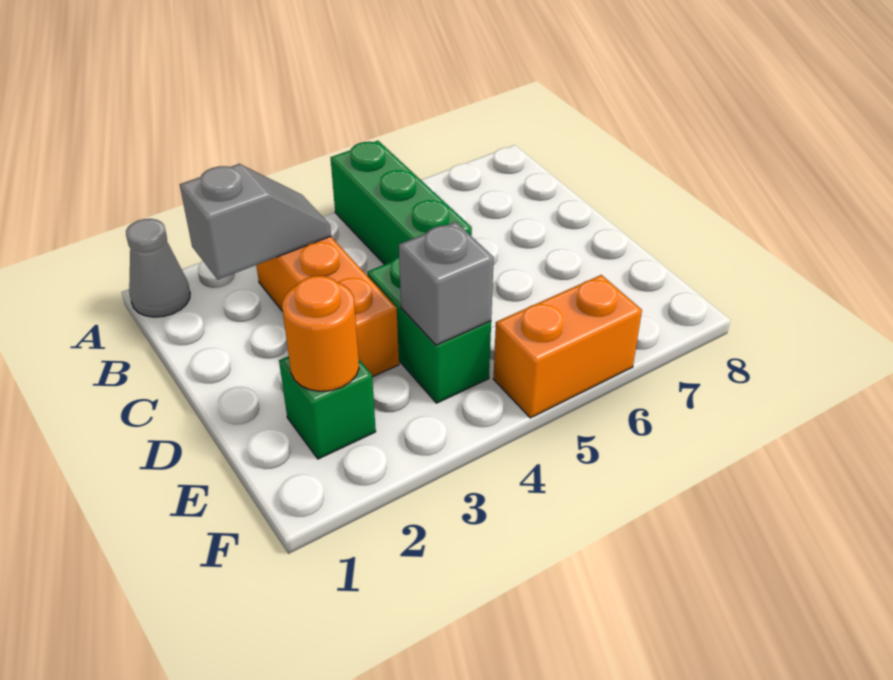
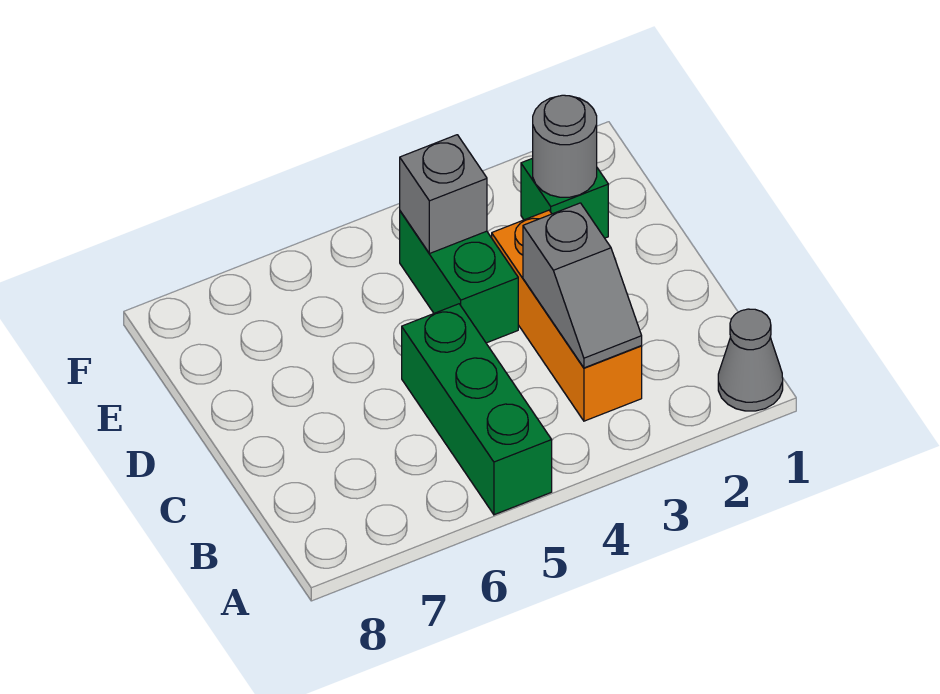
grey slope B2:B3 level 2 top 2 -> grey slope B3:C3 level 2 top C
orange round brick E2 level 2 -> grey round brick E2 level 2
orange brick F5:F6 level 1 -> none

